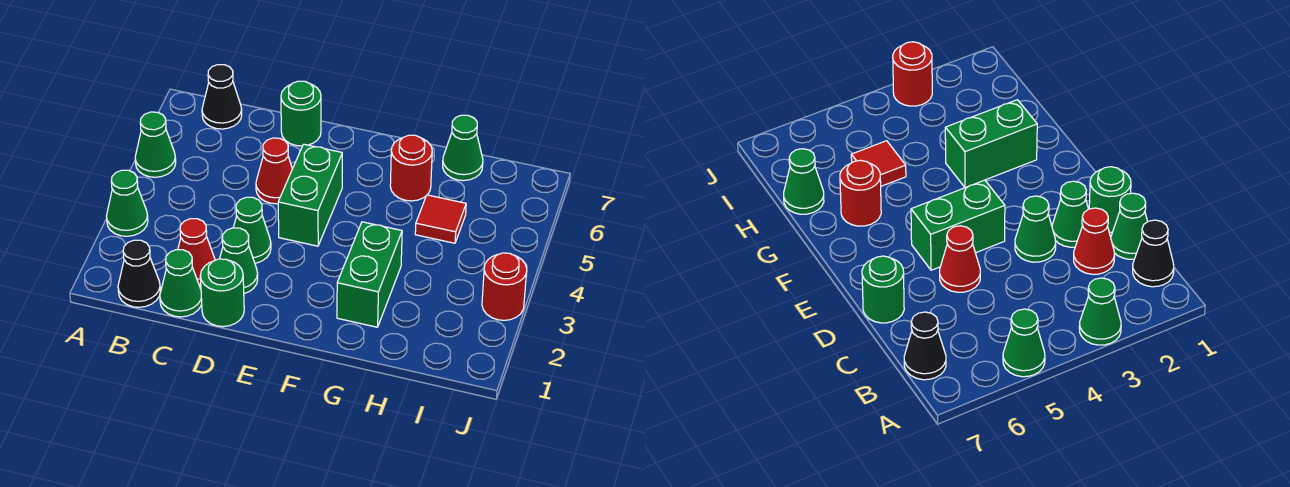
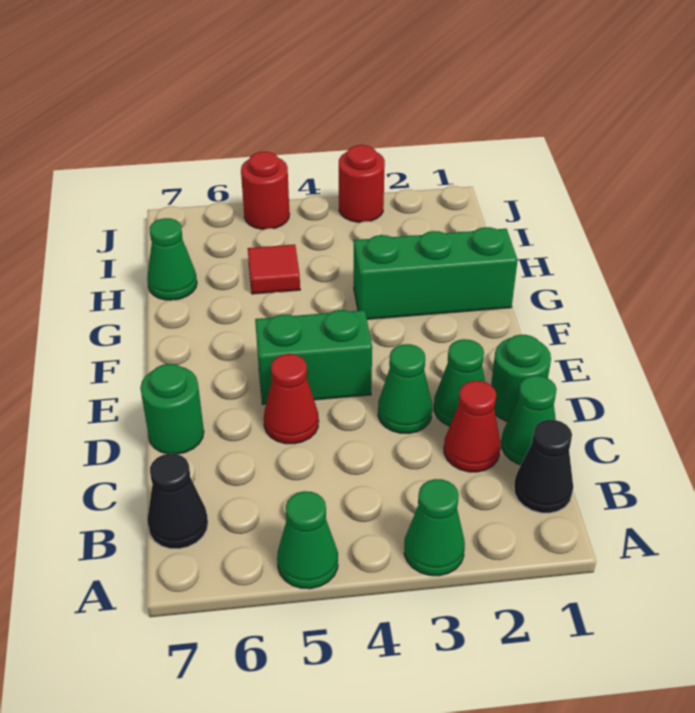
green brick G2:G3 level 1 -> green brick G1:G3 level 1
red round brick G6 level 1 -> red round brick J5 level 1

